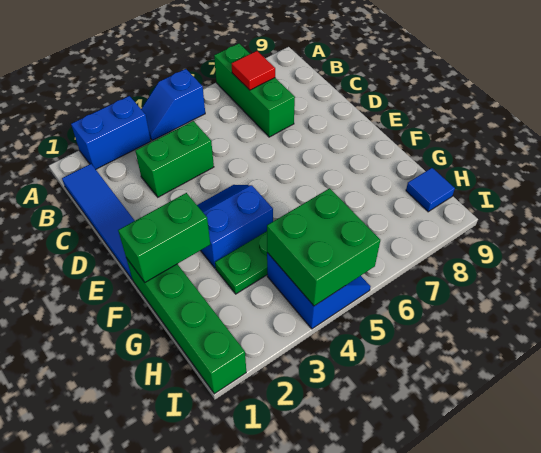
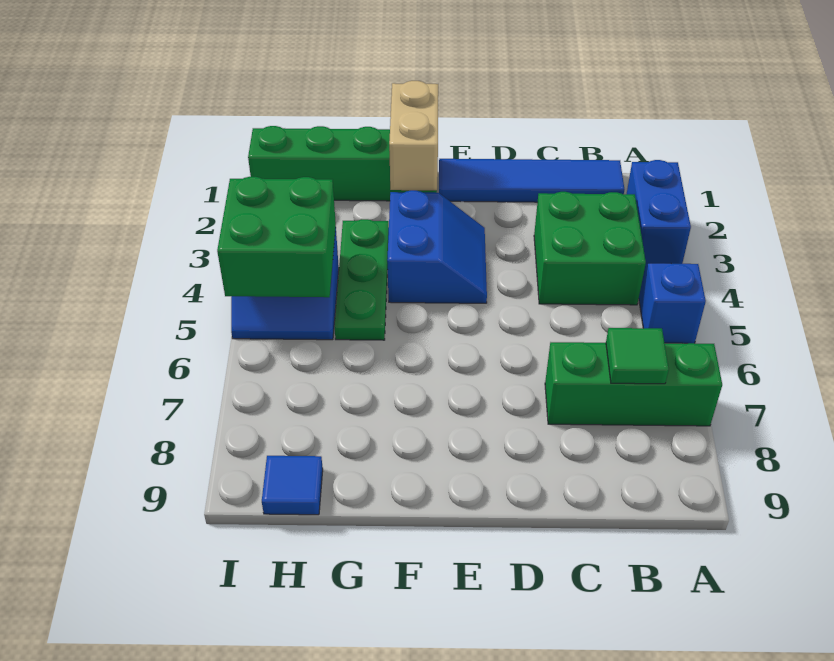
red tile B7 level 2 -> green tile B7 level 2
green brick C3:C4 level 1 -> green brick B3:C4 level 1
green brick F1:F2 level 2 -> tan brick F1:F2 level 2

